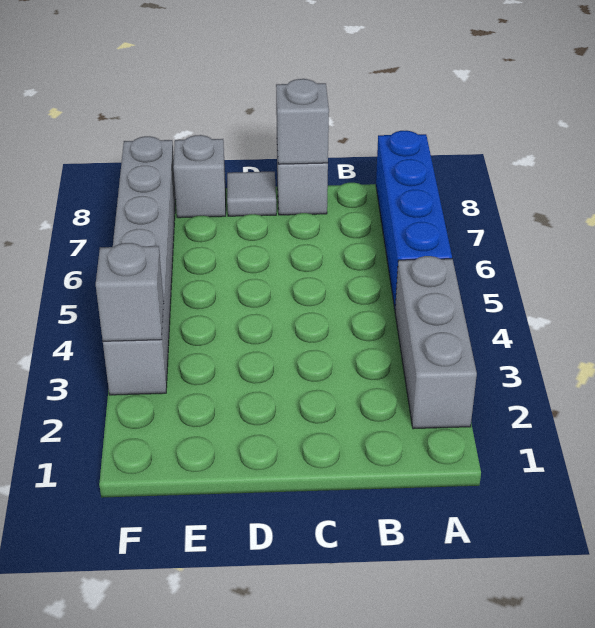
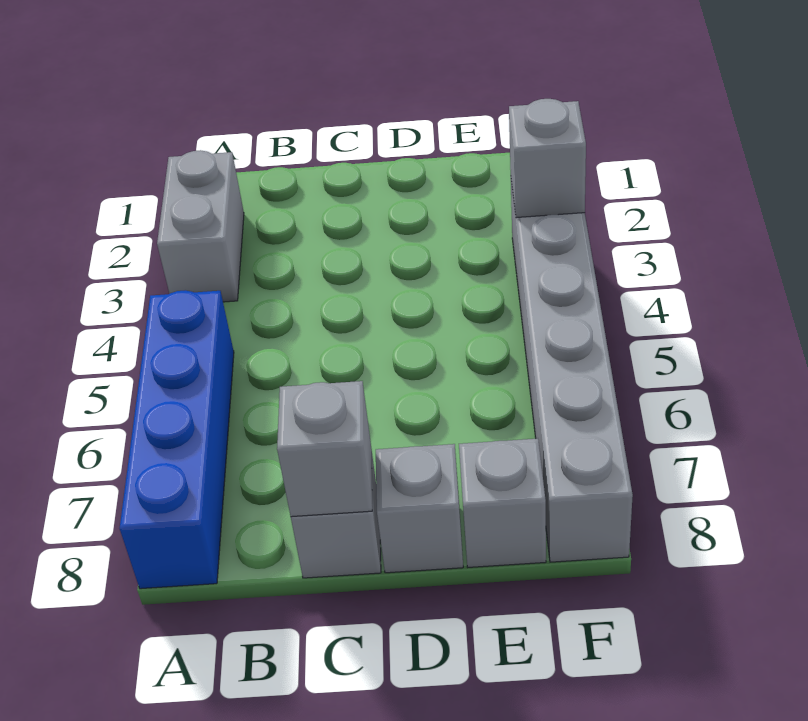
grey brick A2:A4 level 1 -> grey brick A2:A3 level 1
grey tile D8 level 1 -> grey brick D8 level 1

